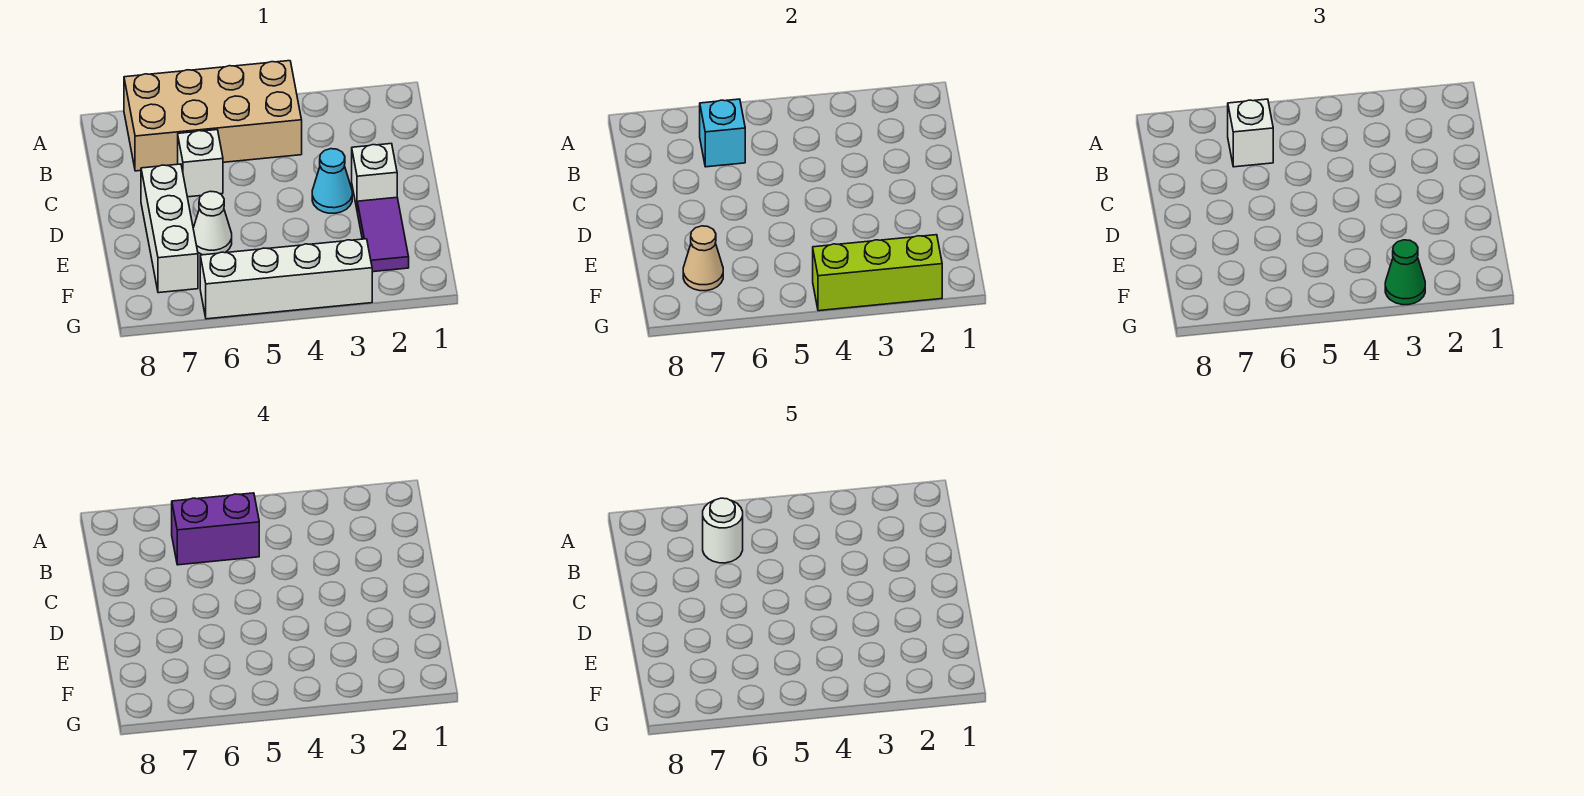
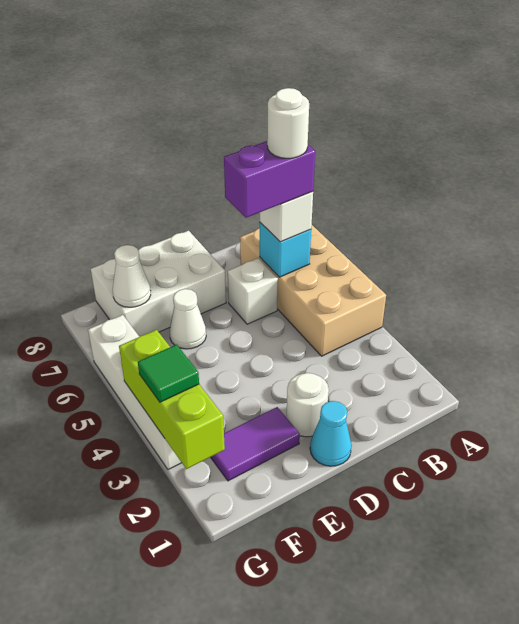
purple brick B5:B6 level 4 -> purple brick B6:C6 level 4
white brick D2 level 1 -> white round brick D2 level 1
cyan cone D3 level 1 -> cyan cone D1 level 1
white brick D7:F7 level 1 -> white brick D7:F8 level 1
tan cone F7 level 2 -> white cone F7 level 2
green cone G3 level 3 -> green tile G3 level 3

